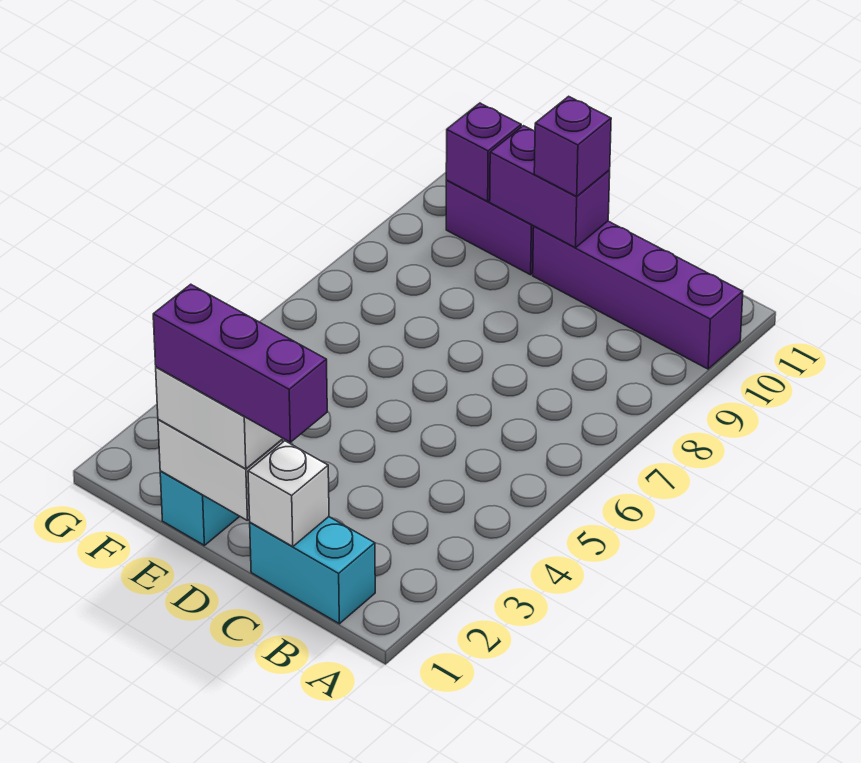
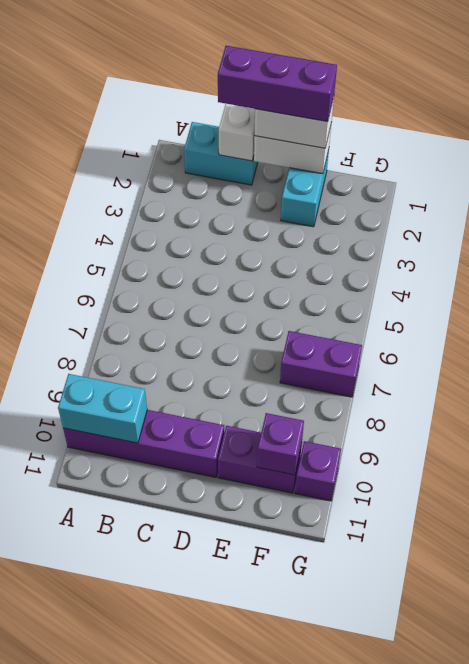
none -> cyan brick A10:B10 level 2
purple brick D10:E10 level 2 -> purple brick F7:G7 level 1
purple brick D10 level 3 -> purple brick G10 level 1

